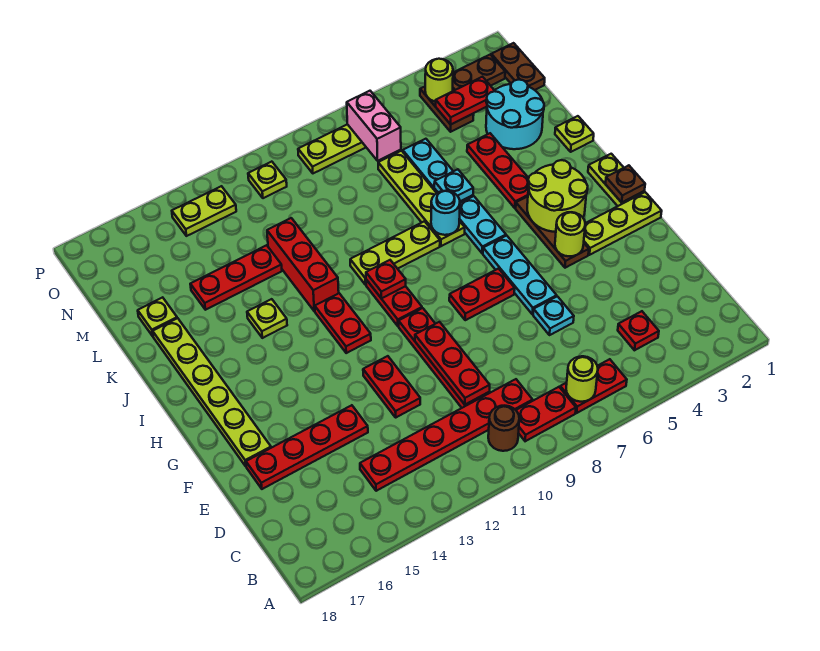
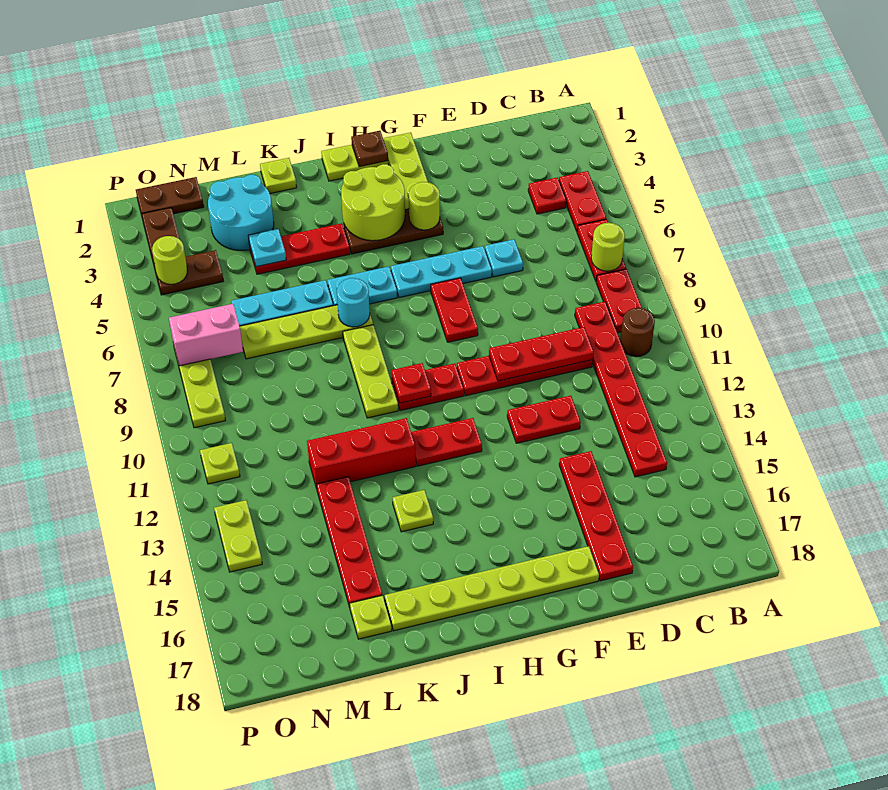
cyan plate K6 level 2 -> cyan plate L4 level 2
red plate L13:L15 level 1 -> red plate L13:L16 level 1
red plate N3:N4 level 2 -> red plate B4:B5 level 1

